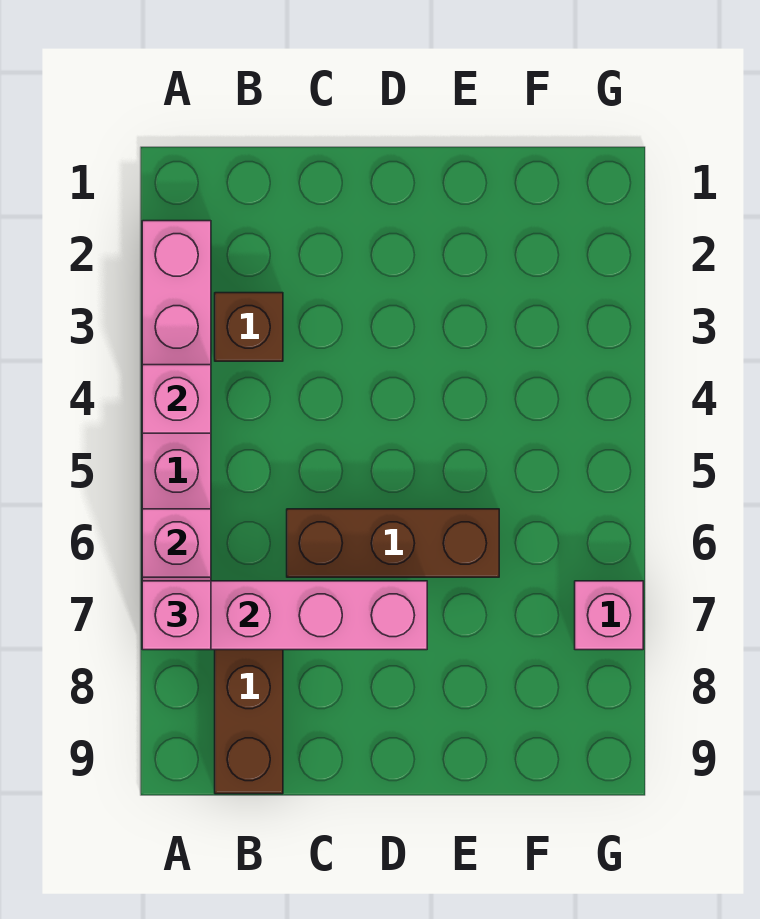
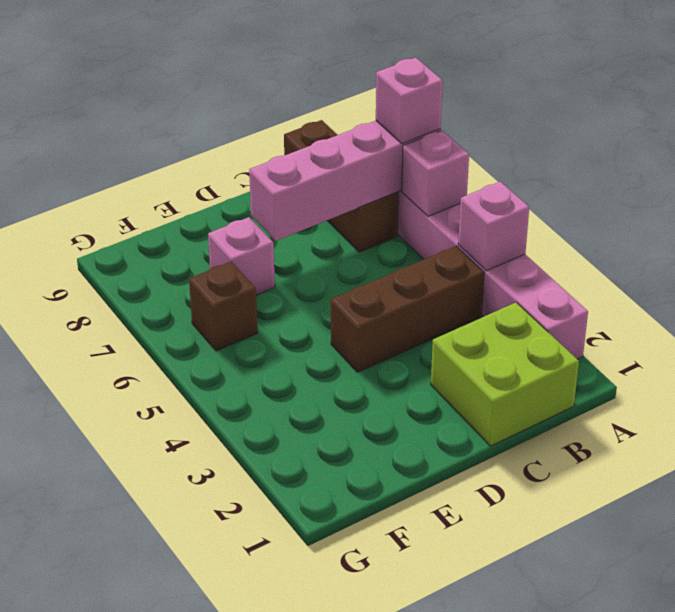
none -> lime brick B1:C2 level 1
brown brick B3 level 1 -> brown brick F6 level 1
brown brick C6:E6 level 1 -> brown brick B4:D4 level 1
pink brick G7 level 1 -> pink brick E7 level 1

